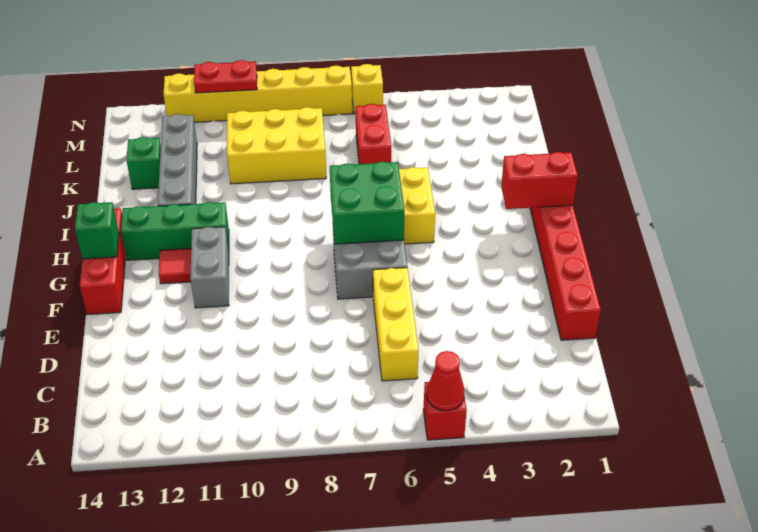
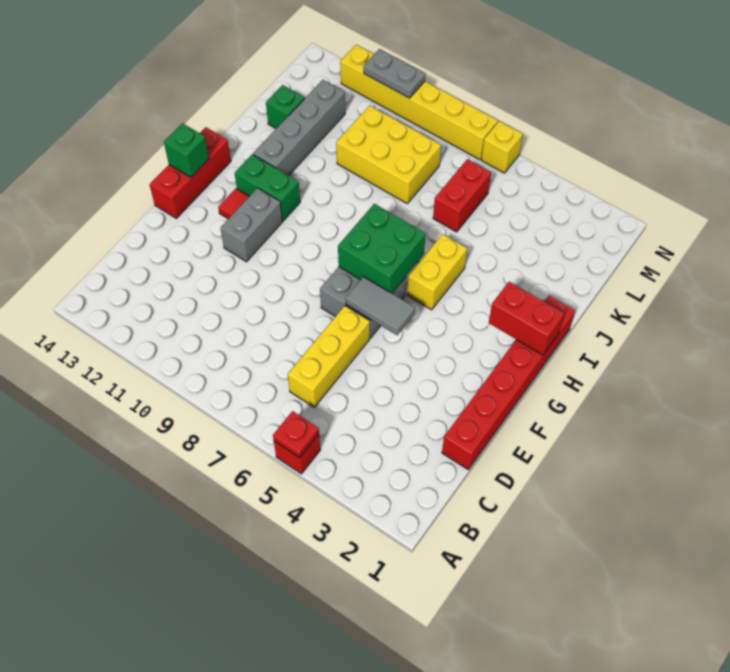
red cone A5 level 2 -> red plate A5 level 2
none -> grey tile F5:F6 level 2
green brick H11:H13 level 1 -> green brick H11:H12 level 1
red plate N10:N11 level 2 -> grey plate N10:N11 level 2

